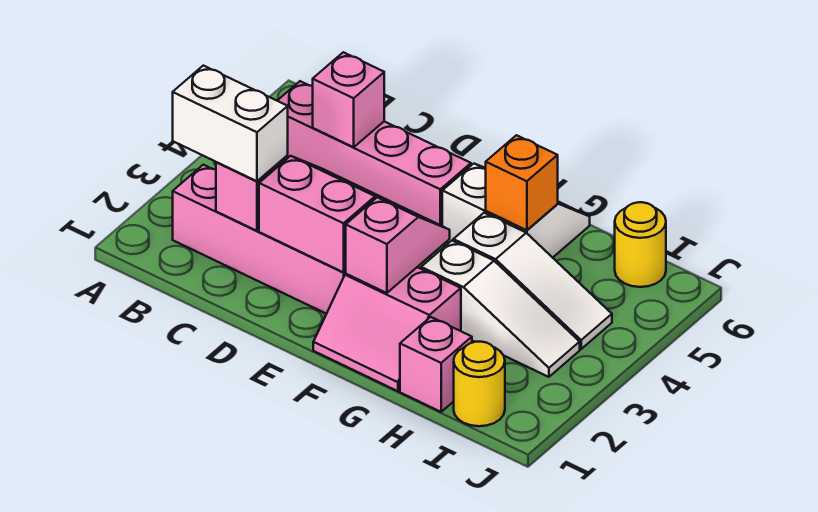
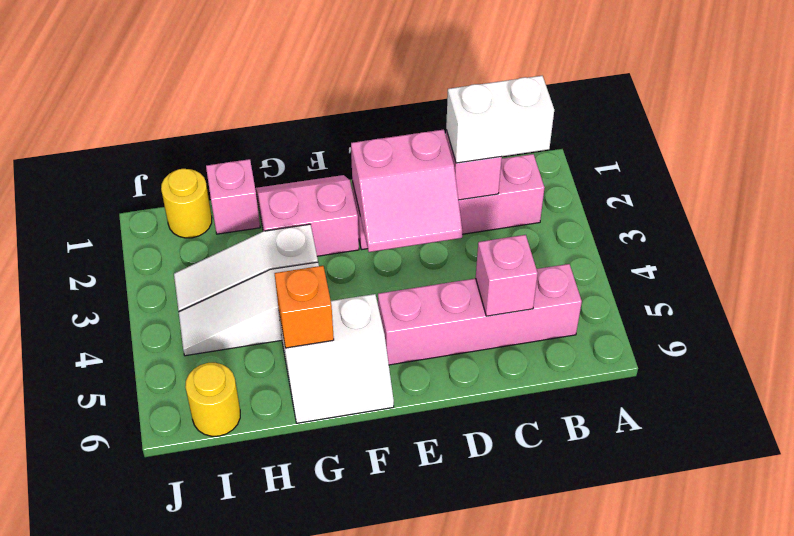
pink slope F2:F3 level 2 top 2 -> none

